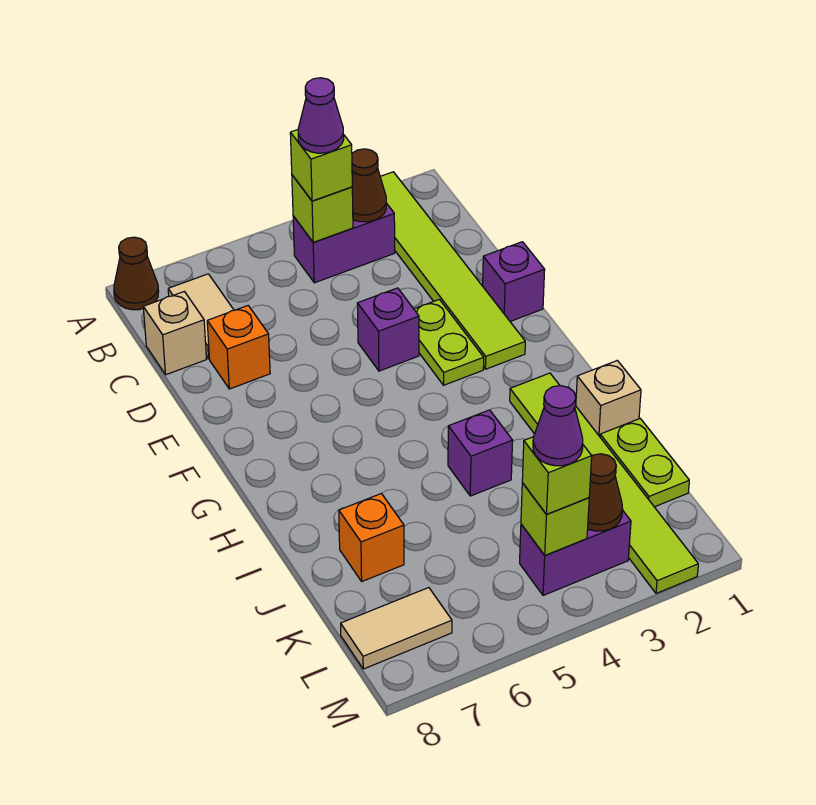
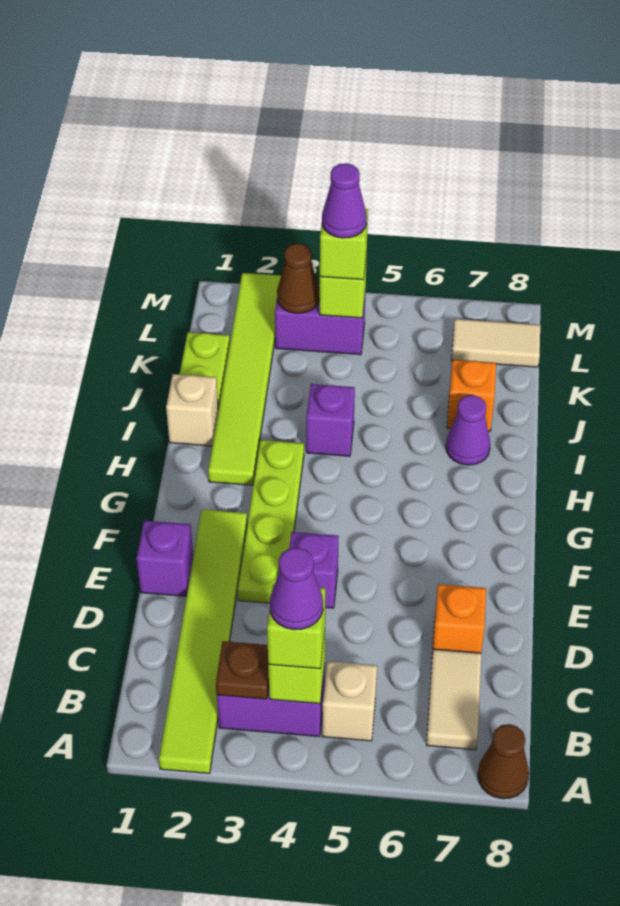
brown cone B3 level 2 -> brown plate B3 level 2
tan brick C8 level 1 -> tan brick B5 level 1
lime plate E3:F3 level 1 -> lime plate E3:H3 level 1
none -> purple cone I7 level 1

